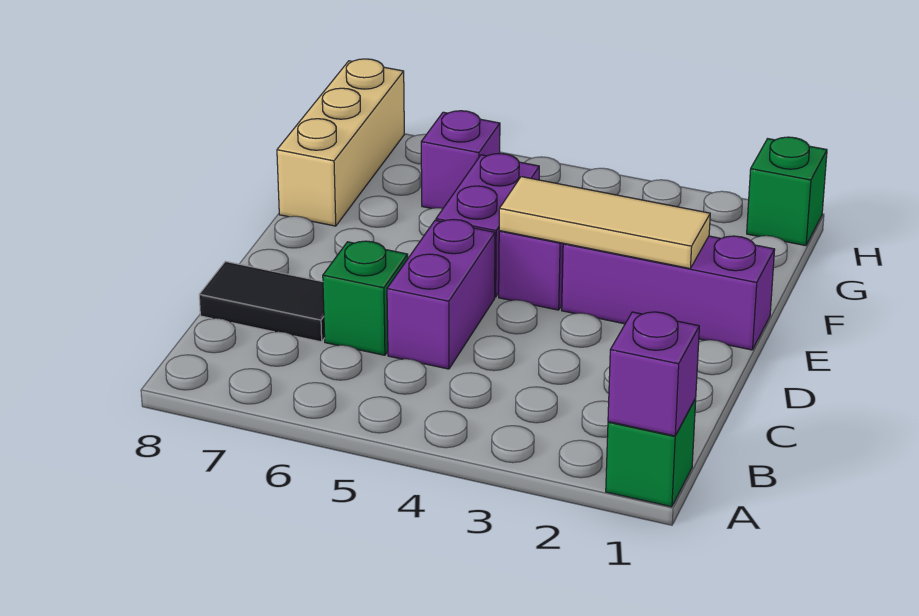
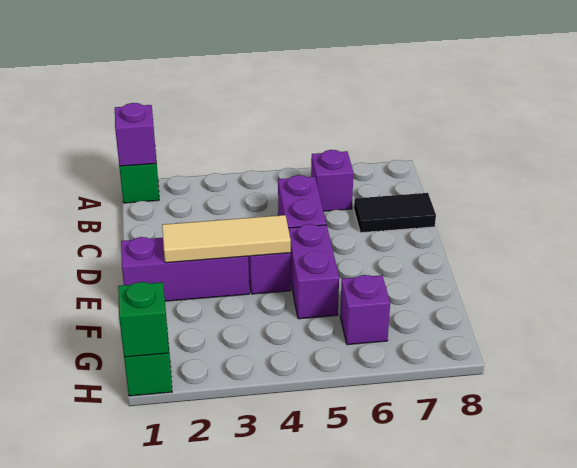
none -> purple brick B6 level 1
green brick C6 level 1 -> green brick H1 level 2
tan brick F8:H8 level 1 -> none

